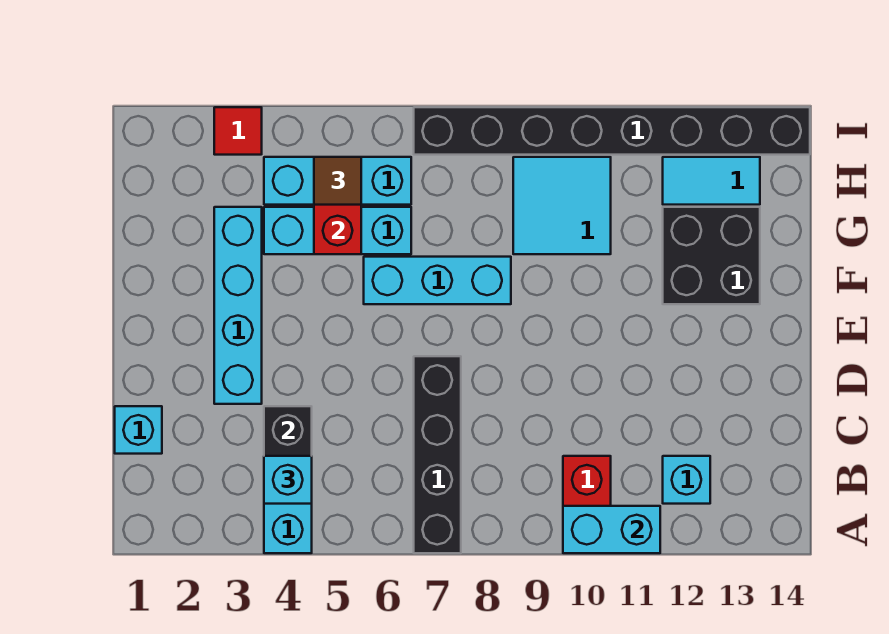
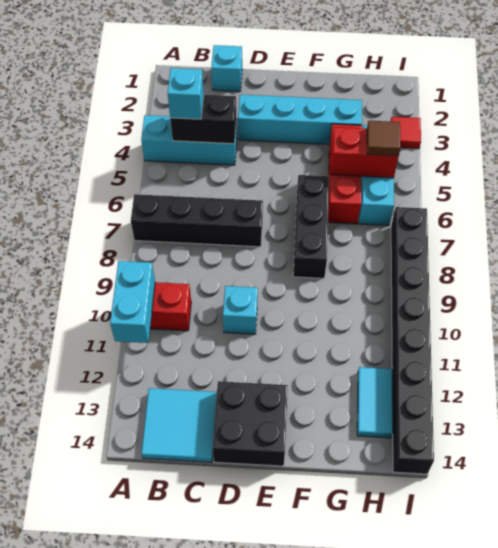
cyan brick B12 level 1 -> cyan brick D10 level 1
cyan brick F6:F8 level 1 -> black brick F6:F8 level 1
black brick F12:G13 level 1 -> black brick D13:E14 level 1
cyan brick G4:G6 level 1 -> red brick G4:G6 level 1
cyan tile G9:H10 level 1 -> cyan tile B13:C14 level 1

